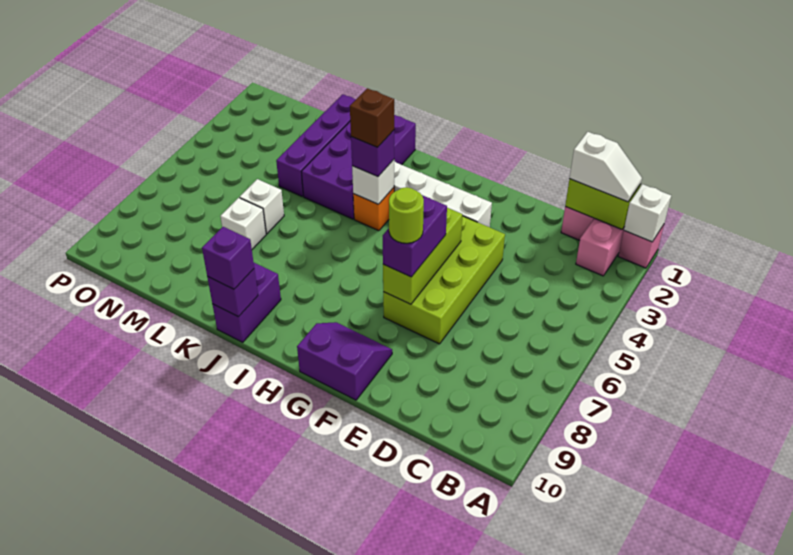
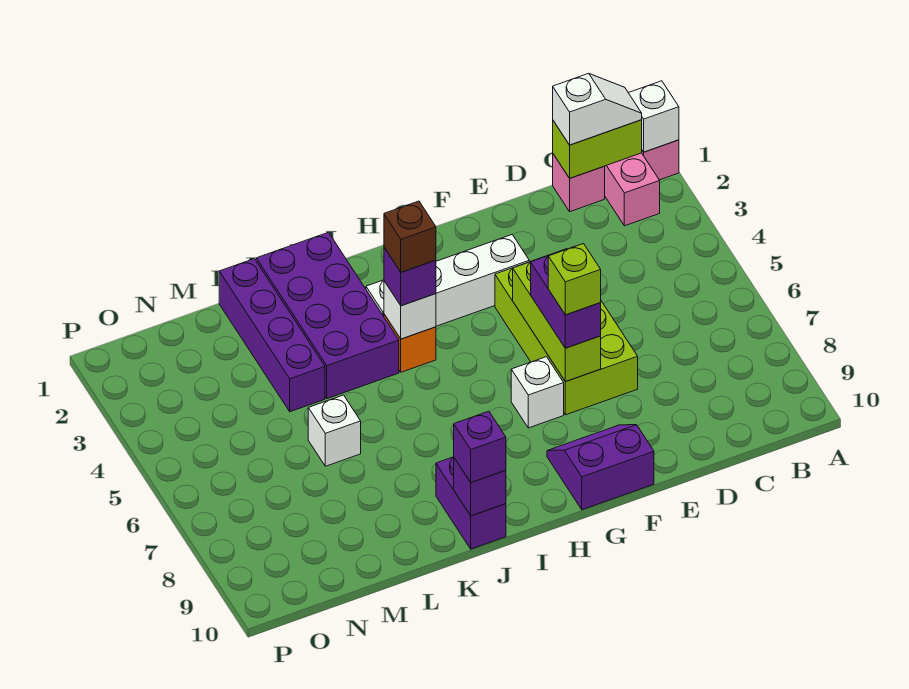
lime round brick F7 level 4 -> lime brick F7 level 4
white brick L7 level 1 -> white brick G7 level 1

